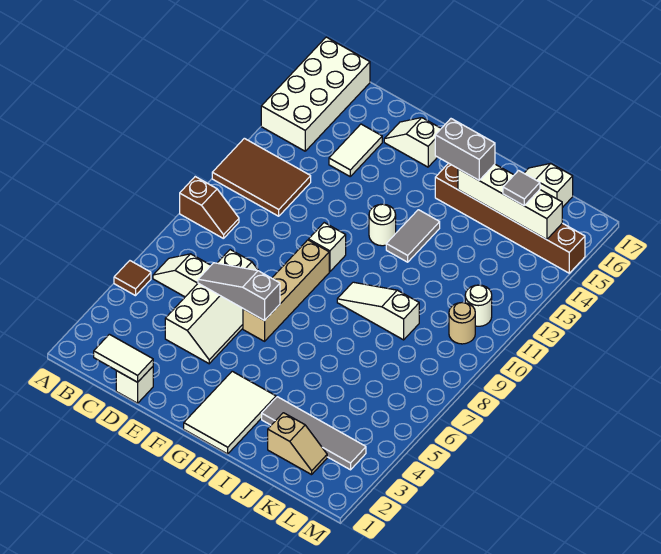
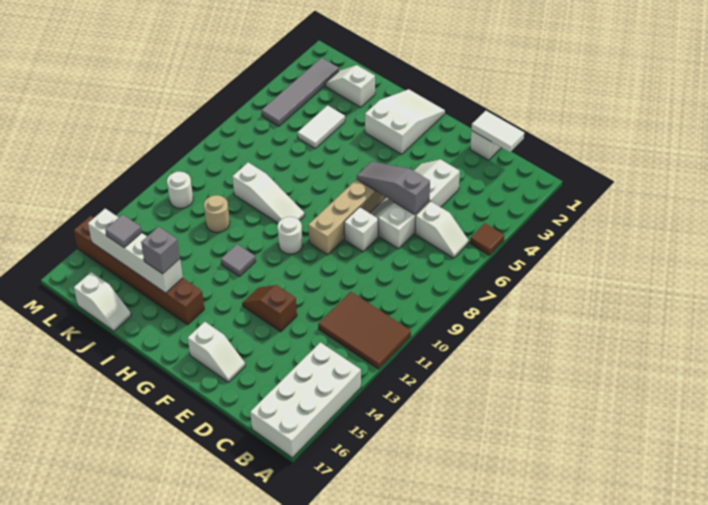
brown slope A9:B9 level 1 top A -> brown slope E13:F13 level 1 top E
grey slope D6:F6 level 2 top F -> grey slope D6:F6 level 2 top D
white tile D14:D15 level 1 -> white tile J4:J5 level 1
white brick F10 level 1 -> white brick E8 level 1
white tile G1:H3 level 1 -> white slope G1:H3 level 1 top 3
white round brick G12 level 1 -> white round brick G10 level 1
grey tile H12:H13 level 1 -> grey tile H12 level 1
grey brick H15:I15 level 3 -> grey brick I15 level 3
grey tile I3:L3 level 1 -> grey tile L2:L5 level 1
tan slope J2:K2 level 1 top J -> white slope J2:K2 level 1 top J
tan round brick L10 level 1 -> tan round brick J11 level 1

